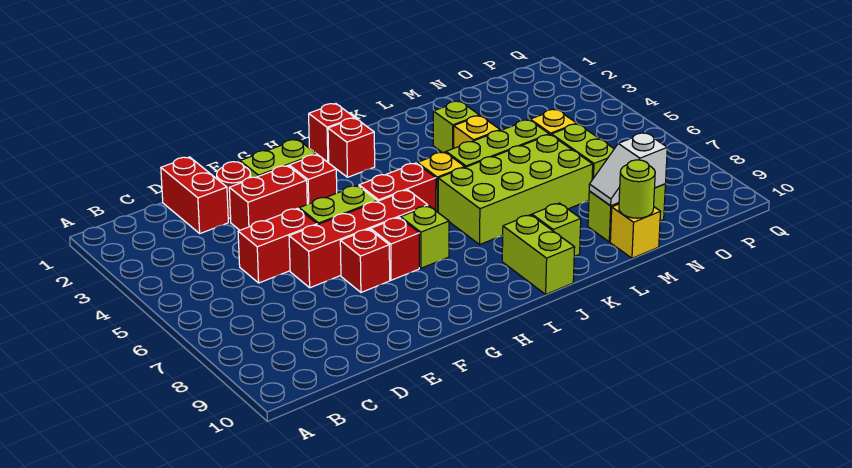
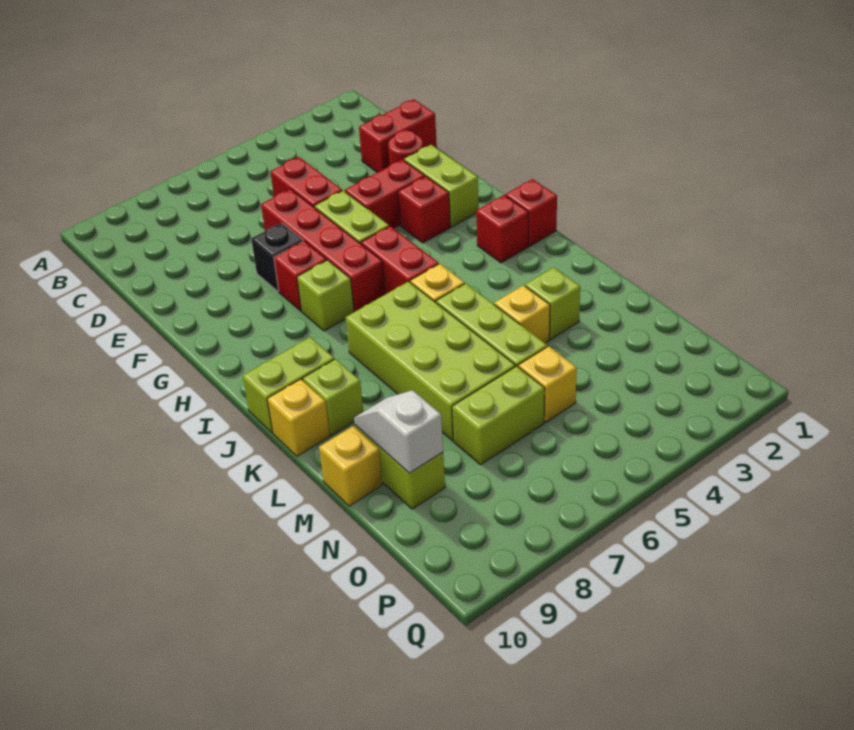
red brick E3:F3 level 1 -> red brick F3:F4 level 1
red brick F7 level 1 -> black brick F7 level 1
none -> yellow brick K10 level 1
lime round brick M10 level 2 -> none

